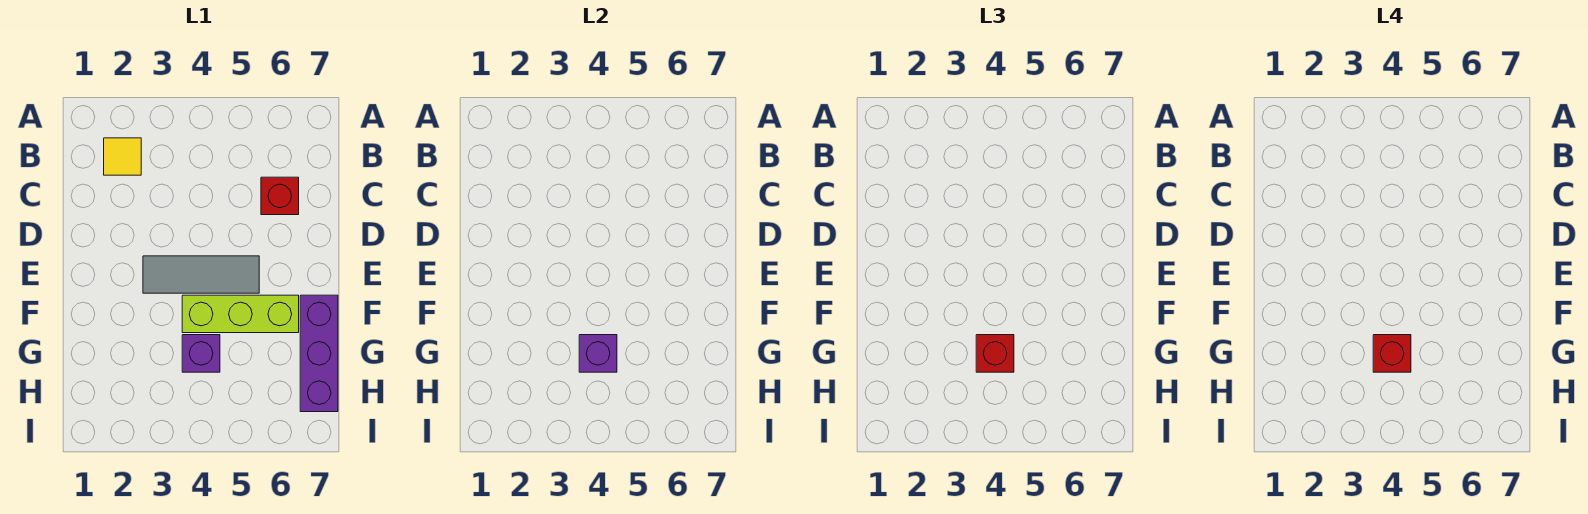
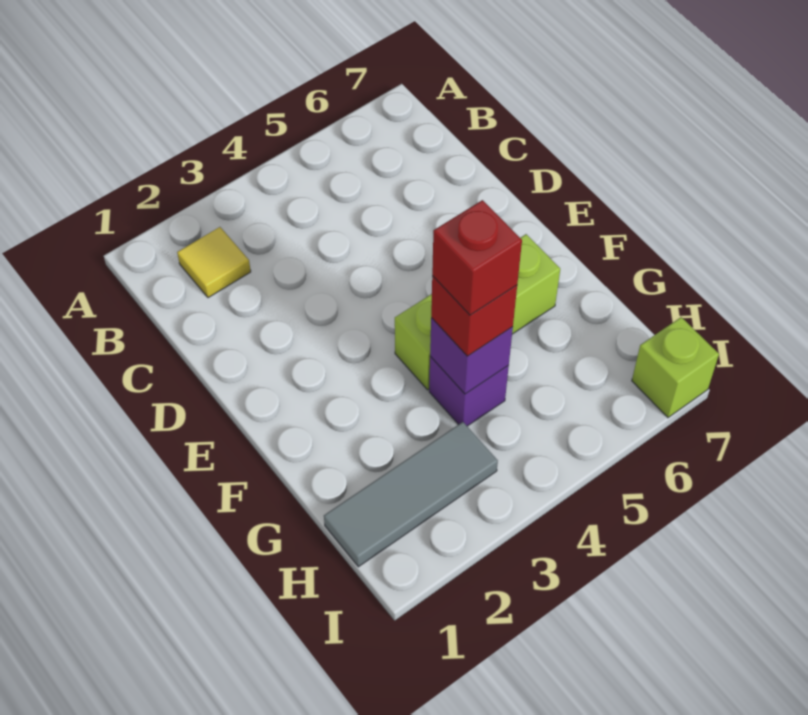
red brick C6 level 1 -> none
grey tile E3:E5 level 1 -> grey tile H1:H3 level 1
purple brick F7:H7 level 1 -> none
none -> lime brick I7 level 1

